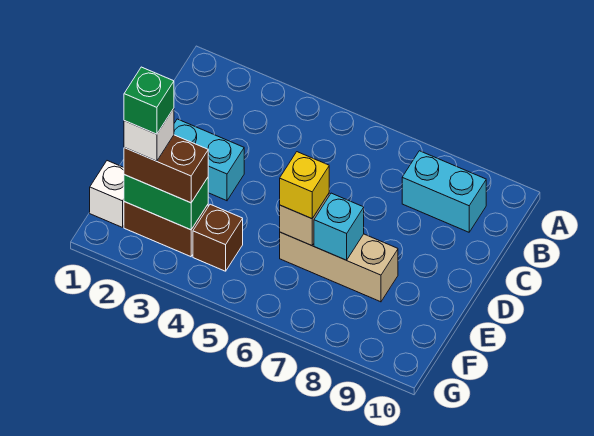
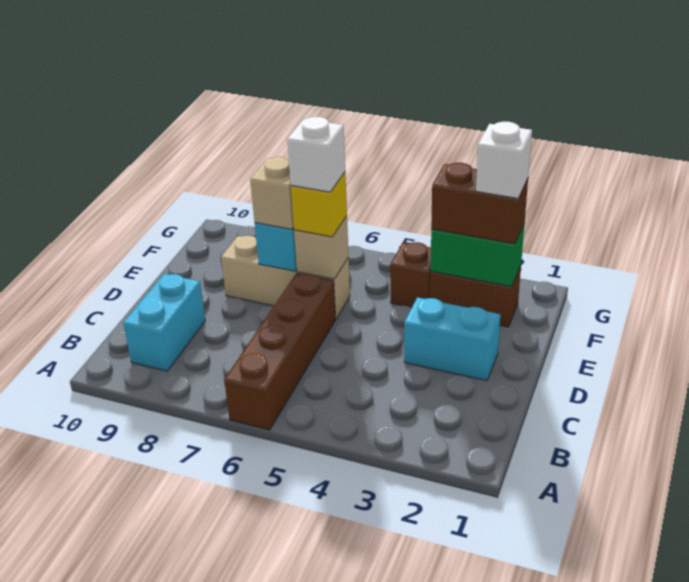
none -> brown brick A6:D6 level 1
cyan brick B8:B9 level 1 -> cyan brick B9:C9 level 1
none -> tan brick E7 level 3
white brick F1 level 1 -> white brick E6 level 4
green brick F2 level 5 -> none

